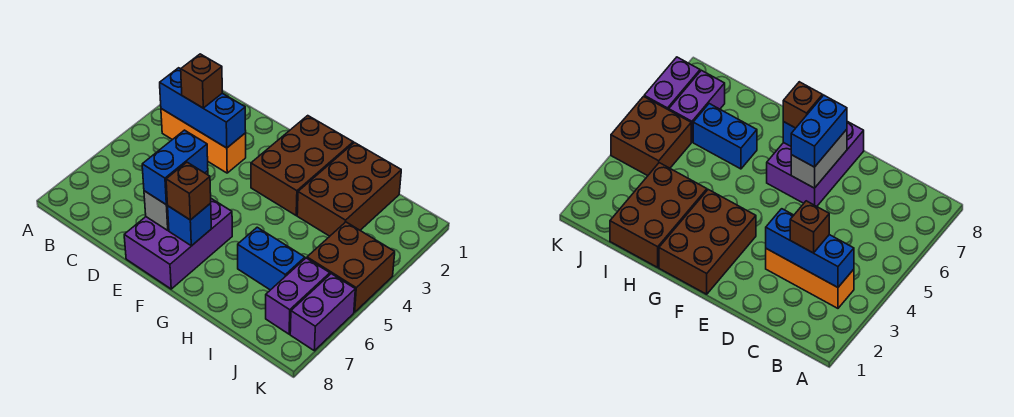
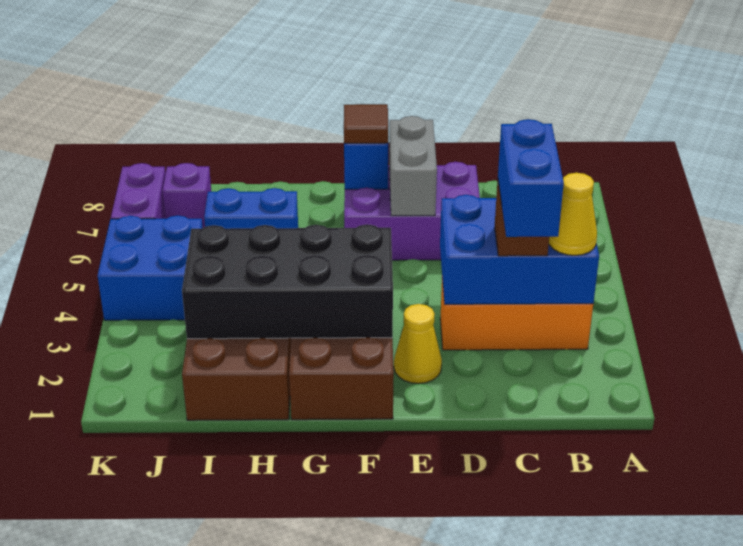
blue brick B3:D3 level 2 -> blue brick B3:D4 level 2
none -> yellow cone B3 level 3
none -> yellow cone E2 level 1
purple brick E6:F8 level 1 -> purple brick D6:F7 level 1
blue brick E6:E7 level 3 -> blue brick C2:C3 level 4
none -> black brick F2:I3 level 2
brown brick F7 level 3 -> brown tile F7 level 3
brown brick J4:K5 level 1 -> blue brick J4:K5 level 1
purple brick J6:J7 level 1 -> purple brick J7 level 1

